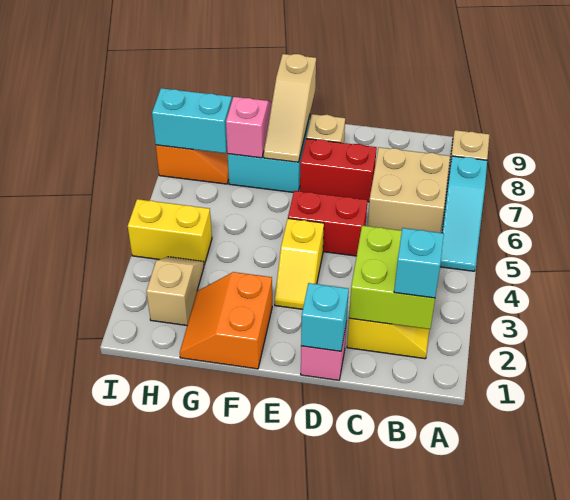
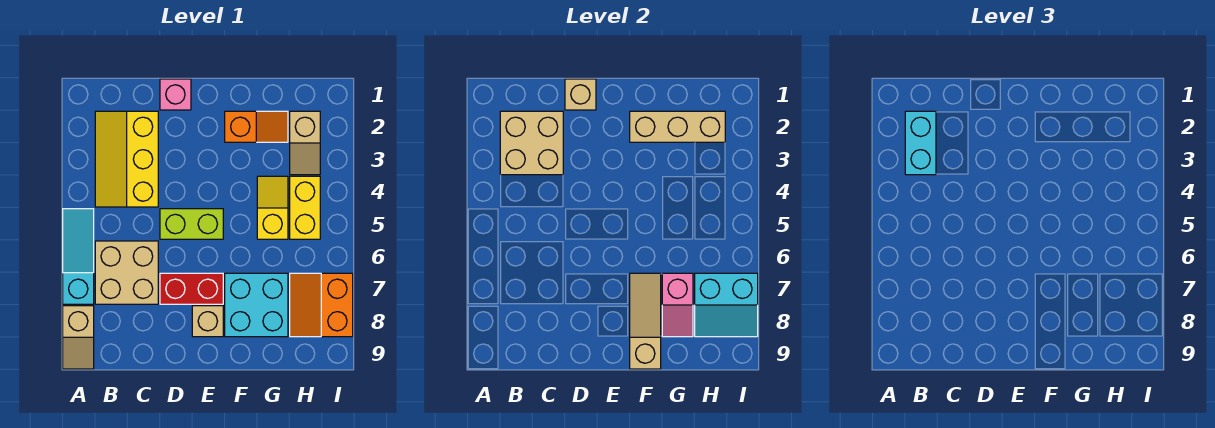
lime brick B2:C3 level 2 -> tan brick B2:C3 level 2
cyan brick B2 level 3 -> cyan brick B2:B3 level 3
cyan brick D1 level 2 -> tan brick D1 level 2
red brick D5:E5 level 1 -> lime brick D5:E5 level 1
yellow slope E3:E4 level 1 top 4 -> yellow slope G4:G5 level 1 top 5
orange slope F1:G2 level 1 top F -> orange slope F2:G2 level 1 top F
none -> tan brick F2:H2 level 2
yellow brick H4:I4 level 1 -> yellow brick H4:H5 level 1

